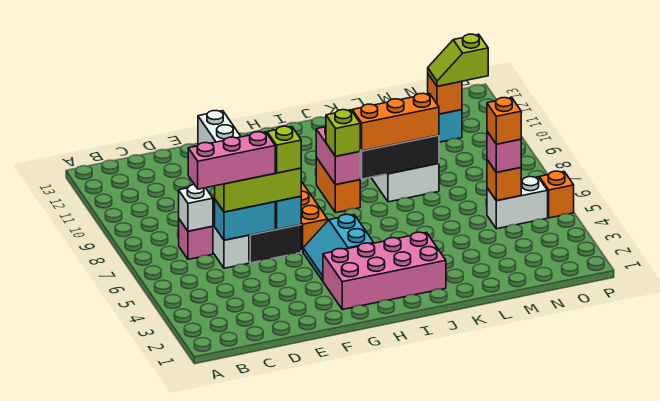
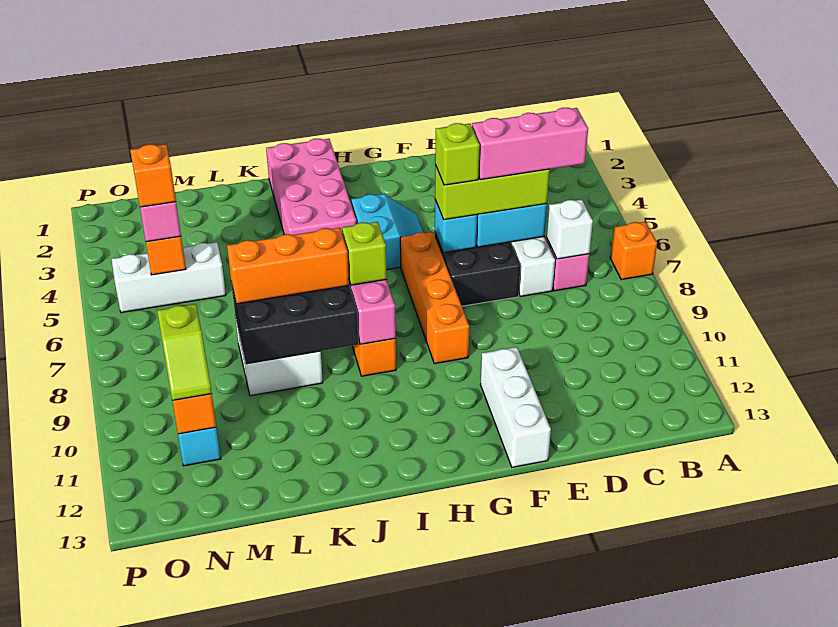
pink brick G2:J3 level 1 -> pink brick I1:J4 level 1
white brick N5:O5 level 1 -> white brick M5:O5 level 1
lime slope N11:O11 level 3 top O -> lime slope N10:N11 level 3 top 10
orange brick P5 level 1 -> orange brick A7 level 1

